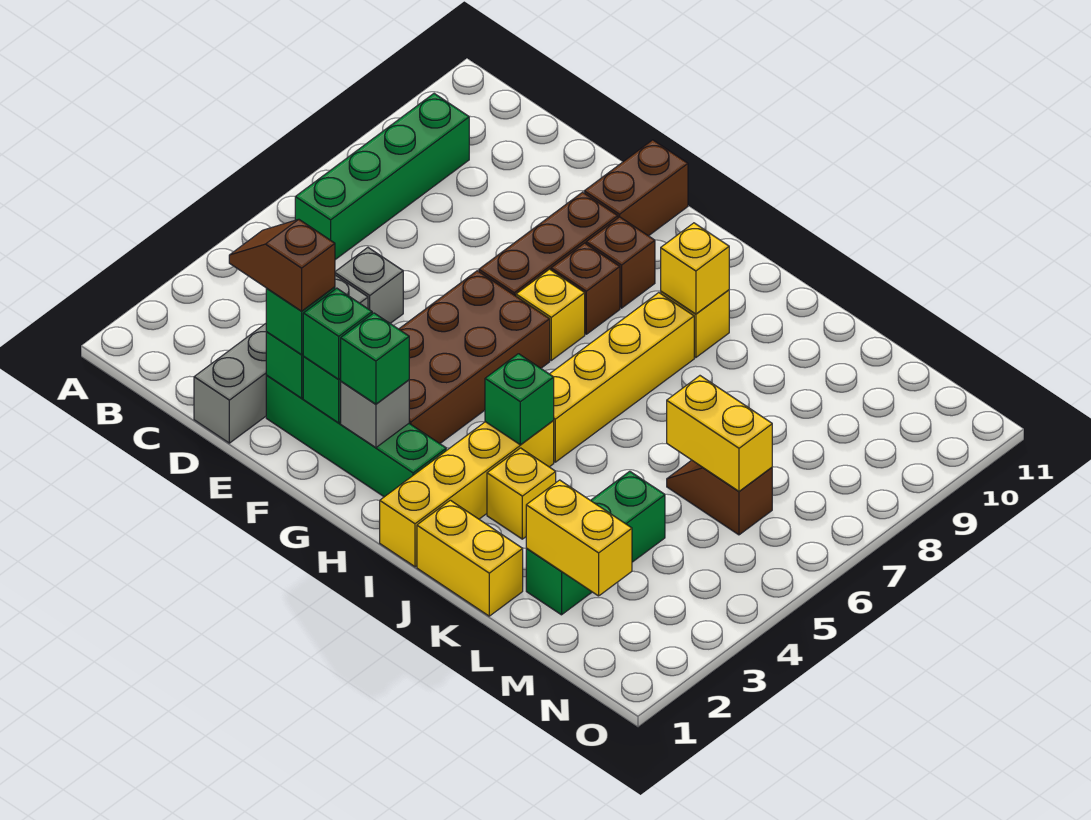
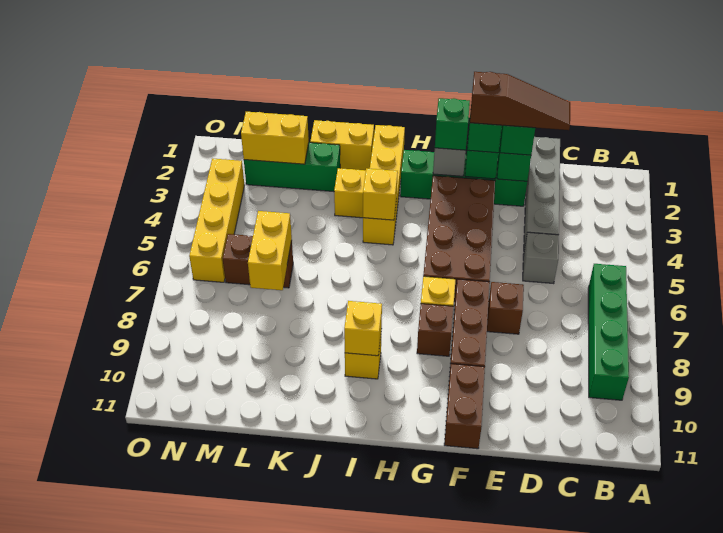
brown slope D2:E2 level 4 top E -> brown slope D2:F2 level 4 top F
brown brick G9 level 1 -> brown brick E7 level 1
green brick I4 level 2 -> yellow brick I4 level 2
yellow brick I5:I8 level 1 -> yellow brick N3:N6 level 1
green brick L2:L4 level 1 -> green brick K2:M2 level 1
brown slope L6:M6 level 1 top M -> brown brick L6:M6 level 1
yellow brick L6:M6 level 2 -> yellow brick L6:L7 level 2

